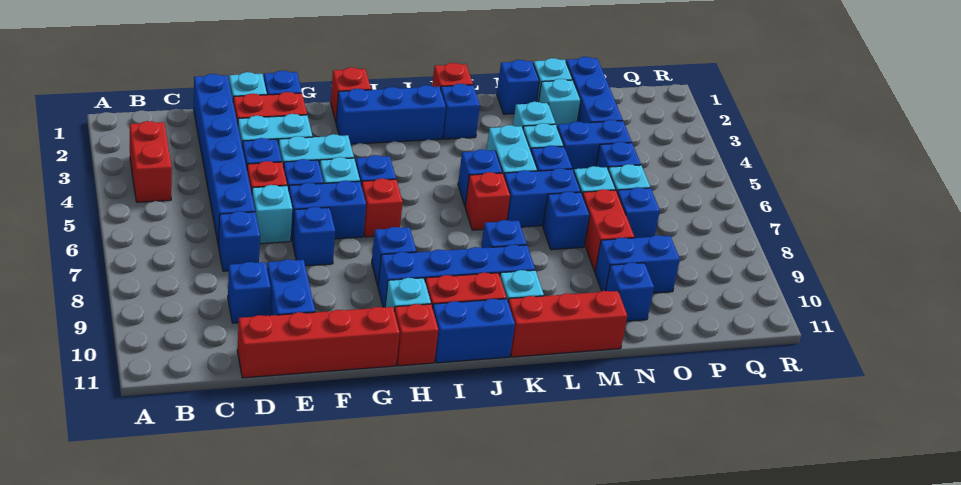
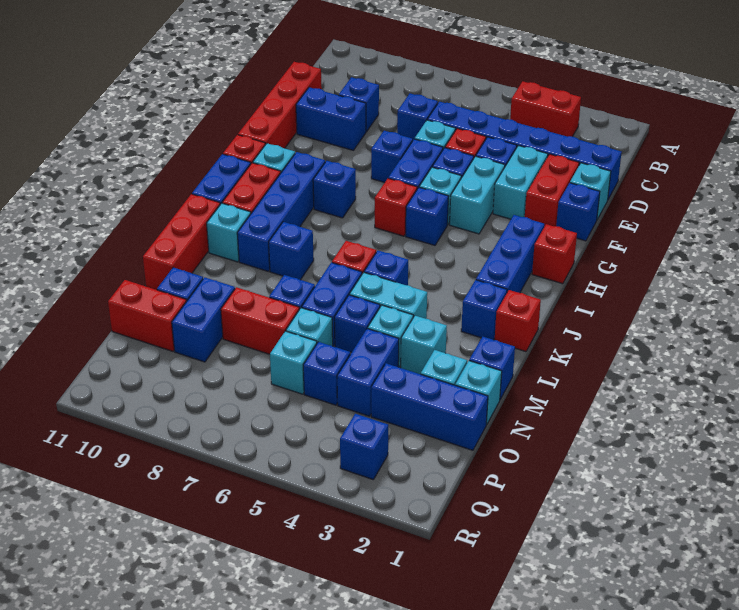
blue brick O7 level 1 -> blue brick Q3 level 1
none -> red brick O10:O11 level 1

